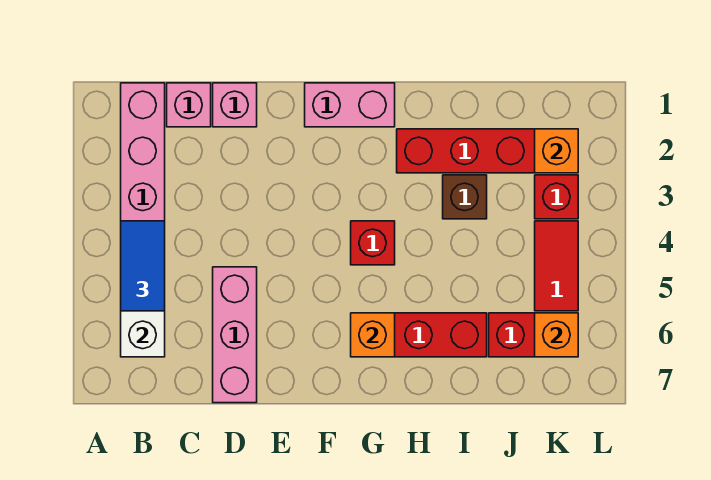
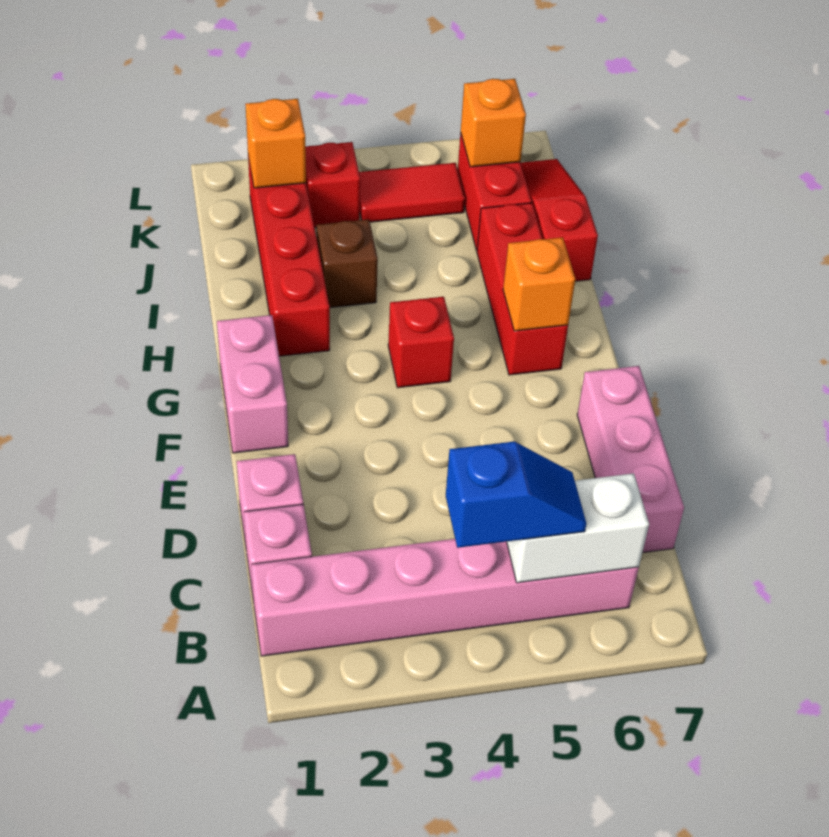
blue tile B4:B5 level 3 -> blue slope B4:B5 level 3 top 4
pink brick D5:D7 level 1 -> pink brick C7:E7 level 1
none -> red slope I7:K7 level 1 top I

